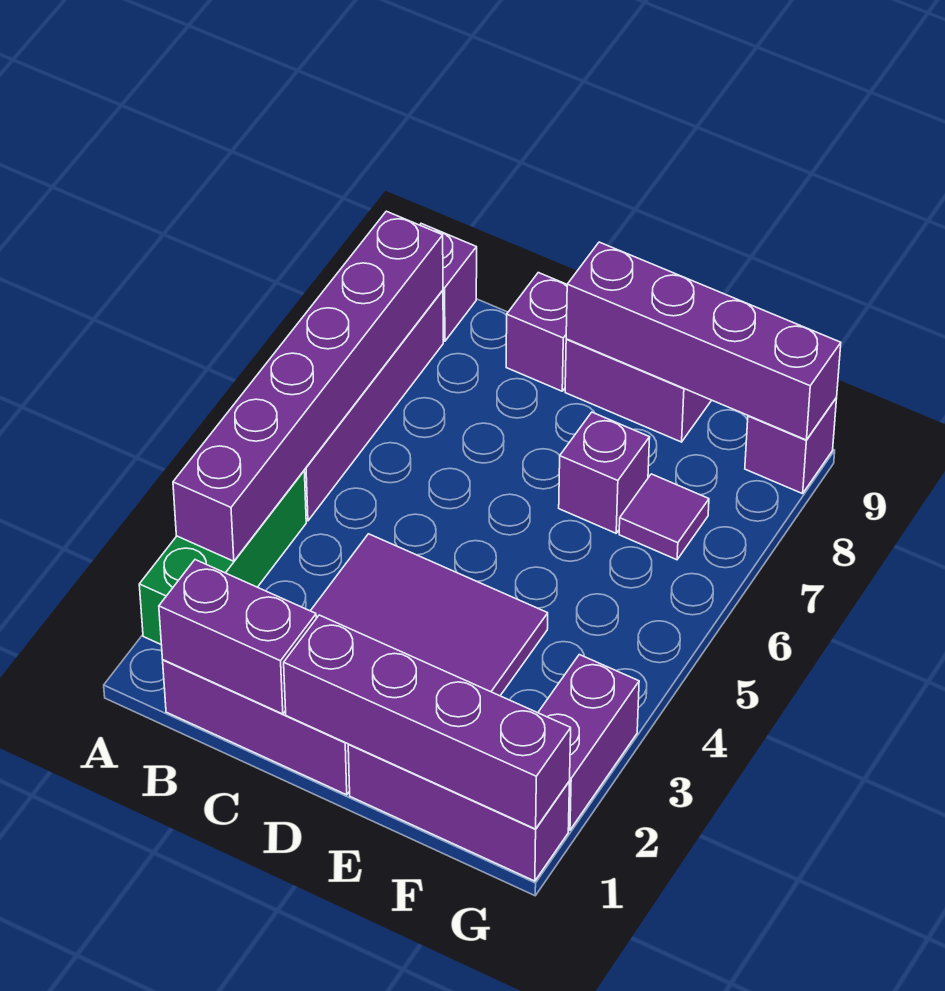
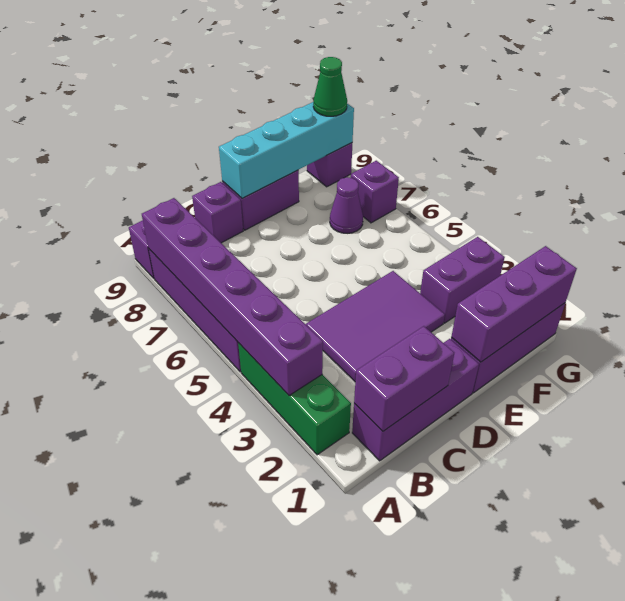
purple brick D1:G1 level 2 -> purple brick E1:G1 level 2
purple brick D9:G9 level 2 -> cyan brick D9:G9 level 2
purple brick E7 level 1 -> purple brick G7 level 1
purple tile F7 level 1 -> purple cone F7 level 1
purple brick G2:G3 level 1 -> purple brick F3:G3 level 1
none -> green cone G9 level 3

